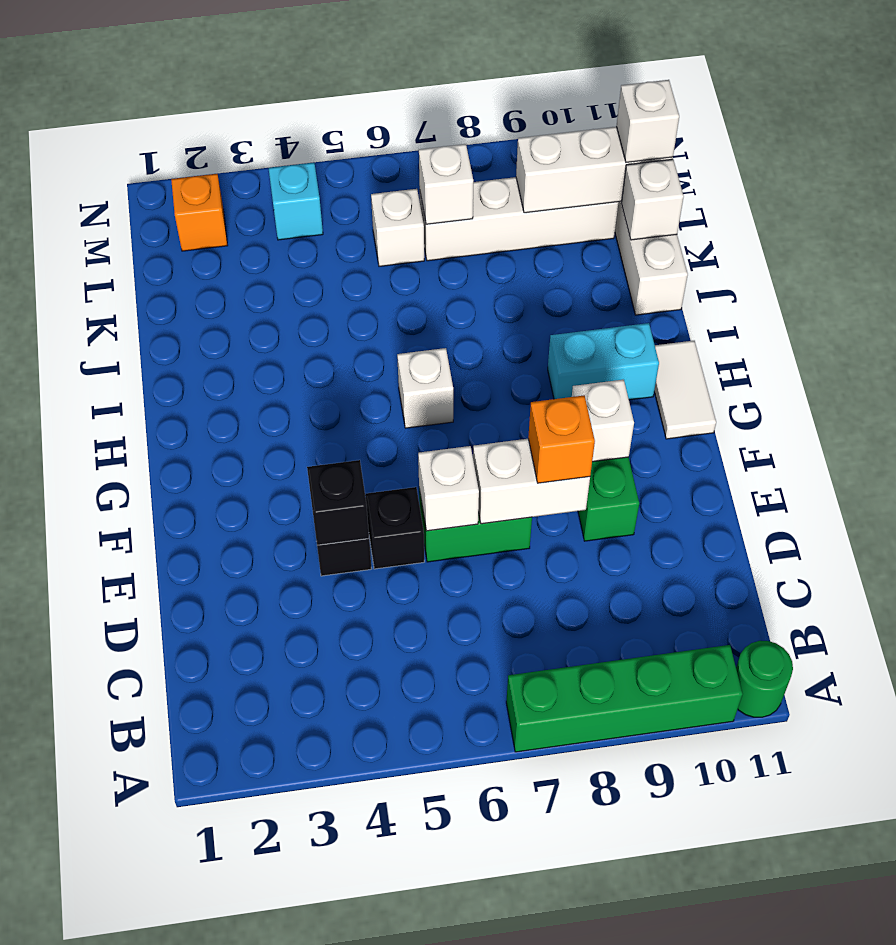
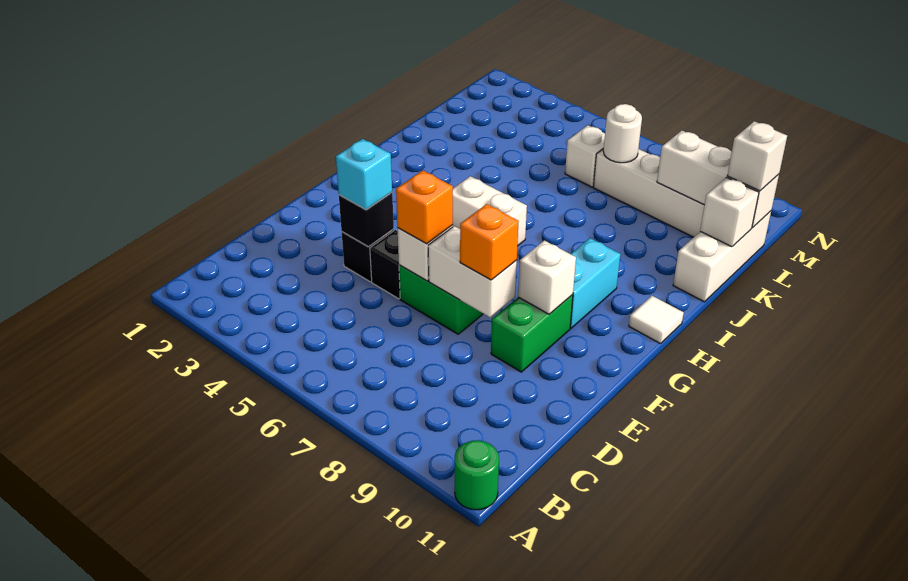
green brick A7:A10 level 1 -> none
white tile G11:H11 level 1 -> white tile H11 level 1
white brick H6 level 1 -> white brick H5:H6 level 1
cyan brick H9:H10 level 1 -> cyan brick G9:H9 level 1
white brick L7 level 2 -> white round brick L7 level 2
orange brick M2 level 1 -> orange brick E6 level 3
cyan brick M4 level 1 -> cyan brick E4 level 3

